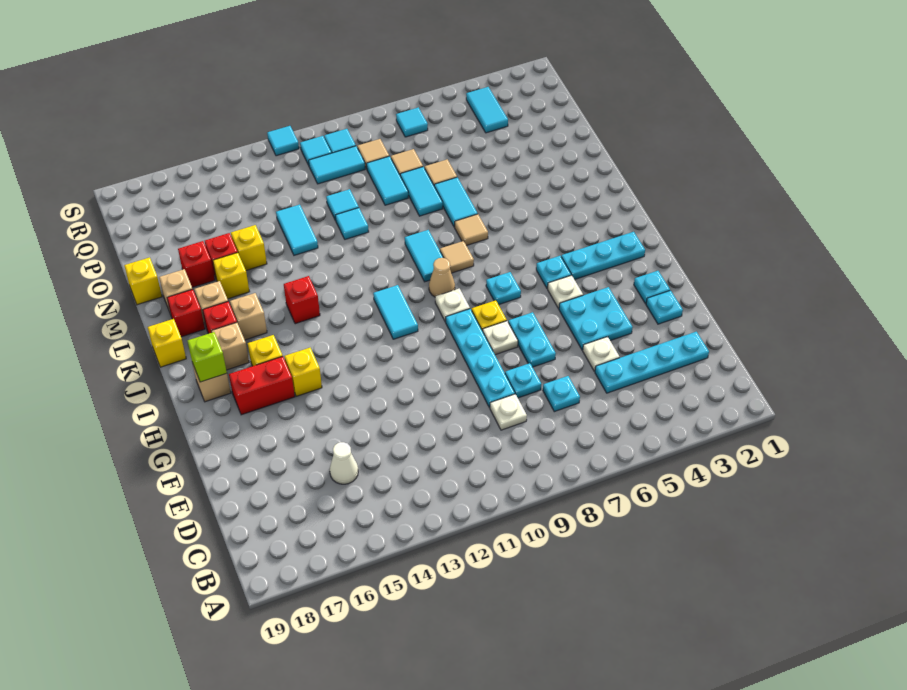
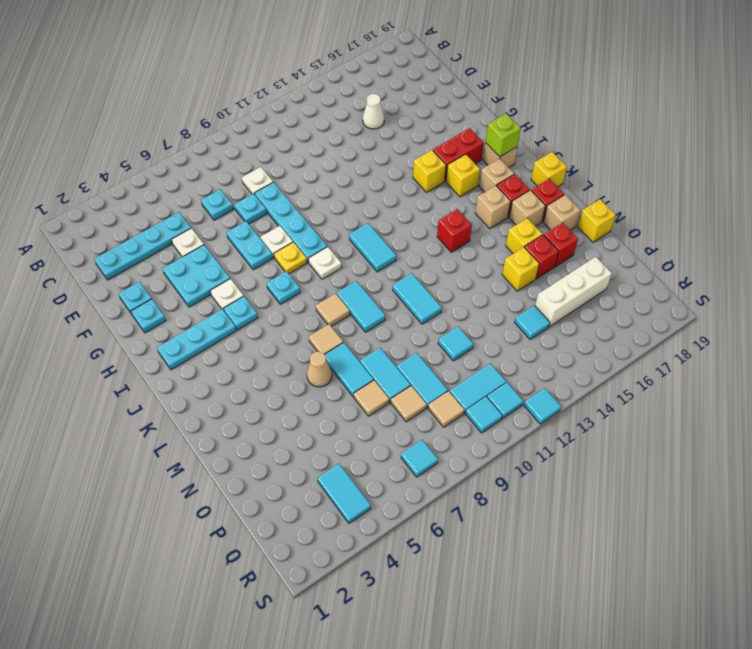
tan cone J9 level 1 -> tan cone M6 level 1
cyan tile N11 level 1 -> cyan tile P14 level 1
cyan tile N13:O13 level 1 -> cyan tile L11:M11 level 1
none -> white brick P15:P17 level 1

